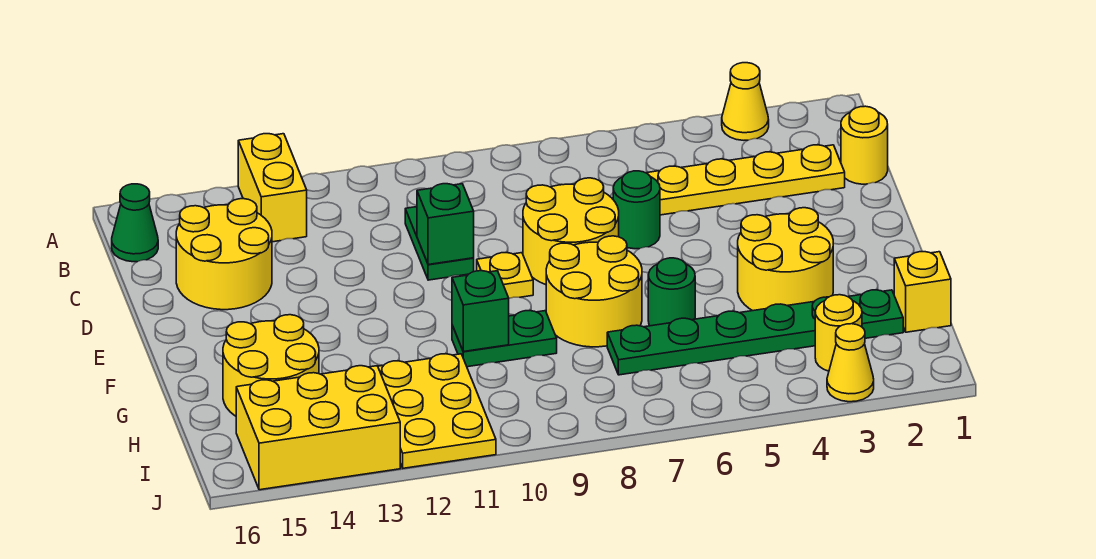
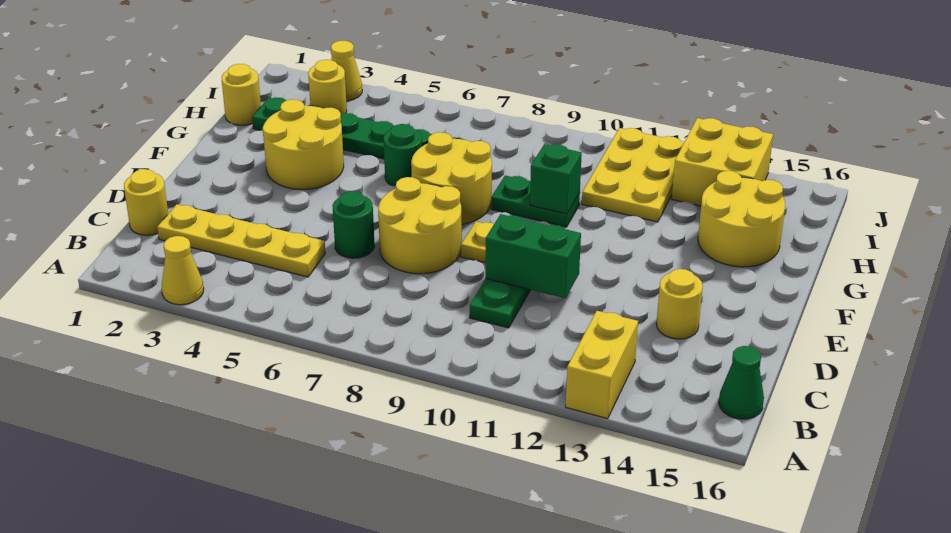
yellow round brick C14:D15 level 1 -> yellow round brick D14 level 1
green brick D10 level 2 -> green brick D10:D11 level 2
yellow brick H1 level 1 -> yellow round brick H1 level 1
yellow brick I13:J15 level 1 -> yellow brick I13:J14 level 1

